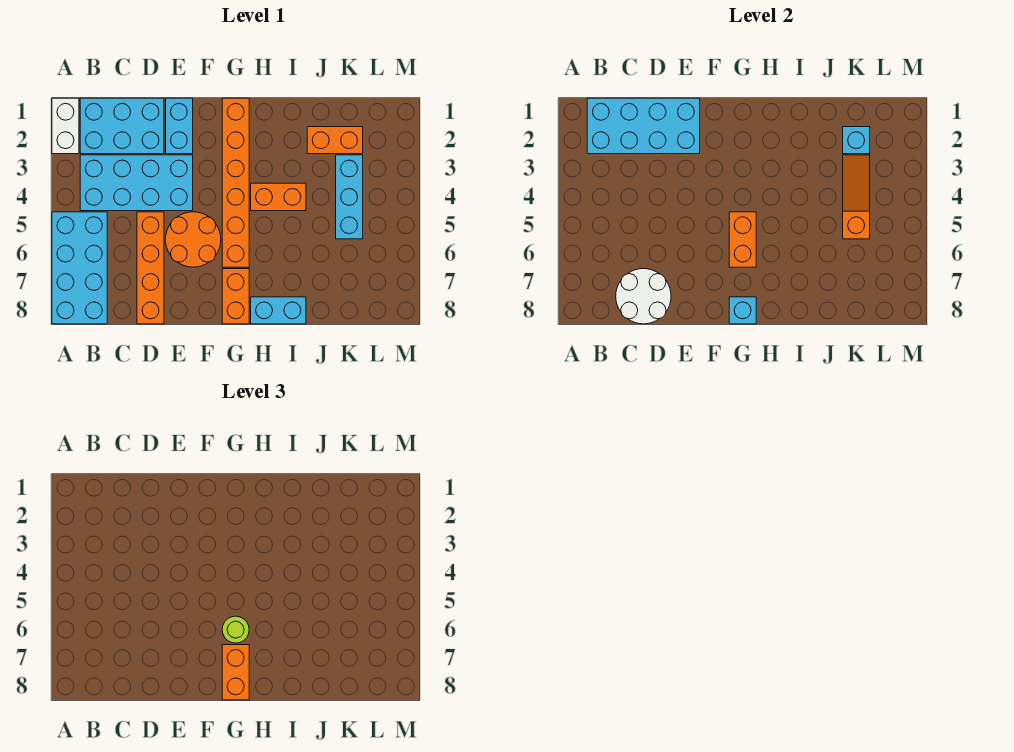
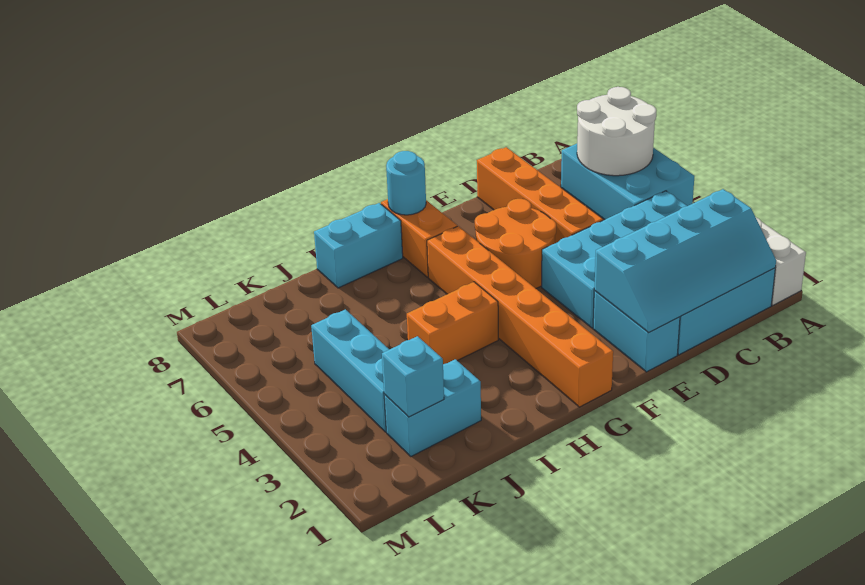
cyan brick A5:B8 level 1 -> cyan brick A5:B7 level 1
cyan brick B1:E2 level 2 -> cyan slope B1:E2 level 2 top 2
white round brick C7:D8 level 2 -> white round brick A6:B7 level 2
orange brick G5:G6 level 2 -> none
lime round brick G6 level 3 -> none
orange brick G7:G8 level 3 -> none
cyan brick G8 level 2 -> cyan round brick G8 level 2
orange brick J2:K2 level 1 -> cyan brick J2:K2 level 1
orange slope K3:K5 level 2 top 5 -> none

